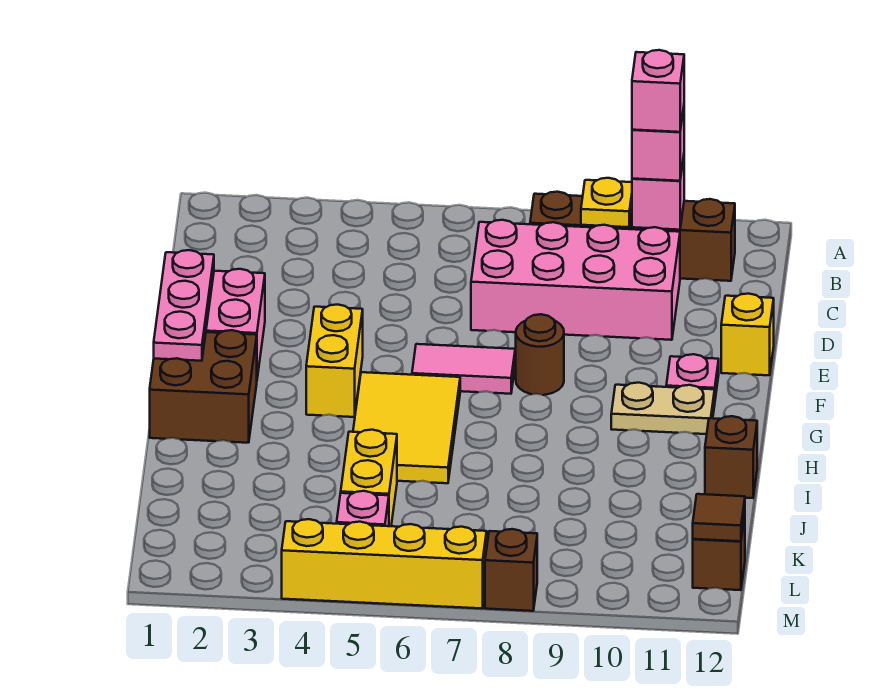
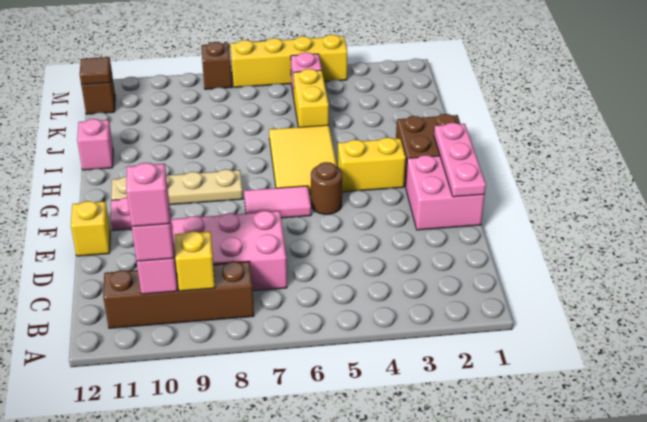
yellow plate B9 level 2 -> yellow brick B9 level 2
yellow brick F4:G4 level 1 -> yellow brick G3:G4 level 1
brown round brick F8 level 1 -> brown round brick F5 level 1
tan plate G10:G11 level 1 -> tan plate G8:G11 level 1
brown brick I12 level 1 -> pink brick I12 level 1

